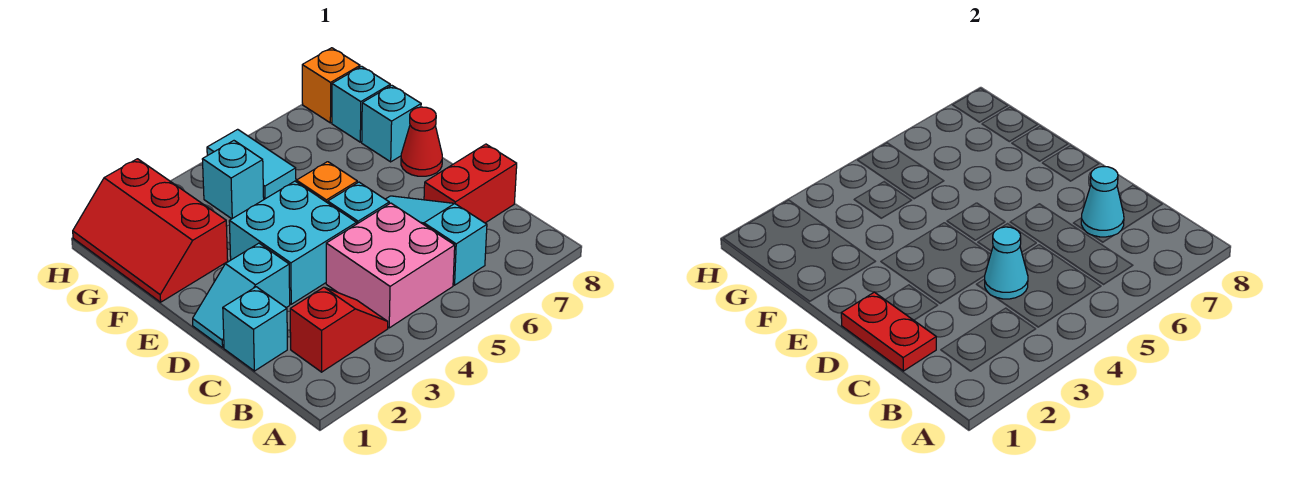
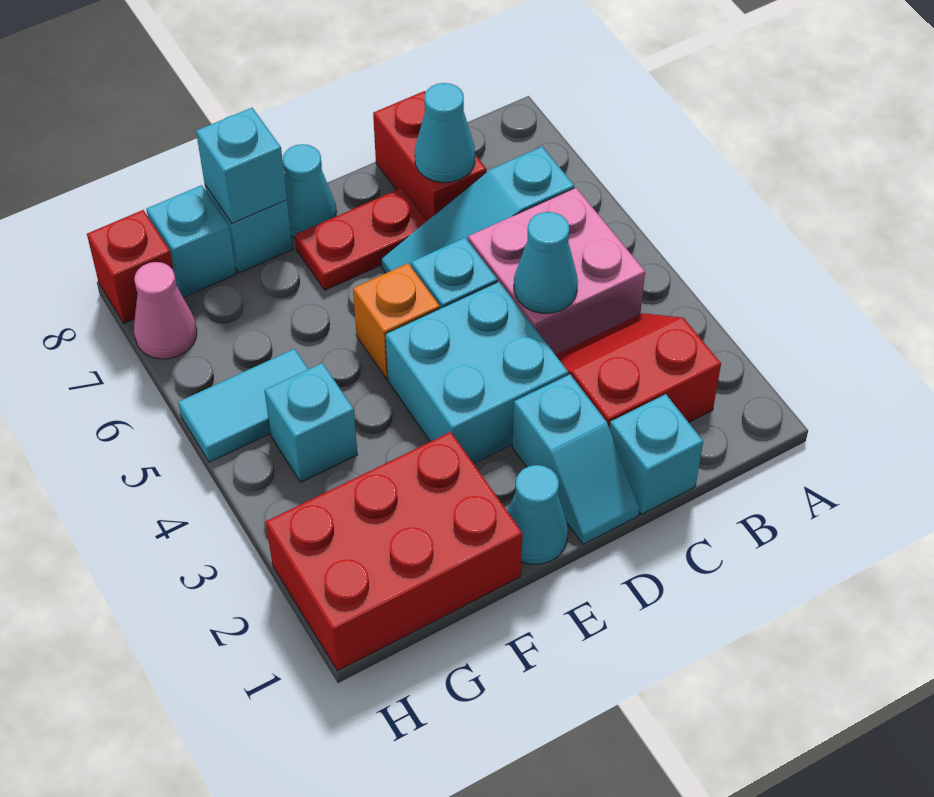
red slope B2:B3 level 1 top 2 -> red slope B2:C3 level 1 top 2
red plate C1:D1 level 2 -> red plate D7:E7 level 1
none -> cyan cone E1 level 1
red cone E8 level 1 -> cyan cone E8 level 1
red slope F1:H2 level 1 top 2 -> red brick F1:H2 level 1
none -> cyan brick F8 level 2
none -> pink cone H7 level 1
orange brick H8 level 1 -> red brick H8 level 1

